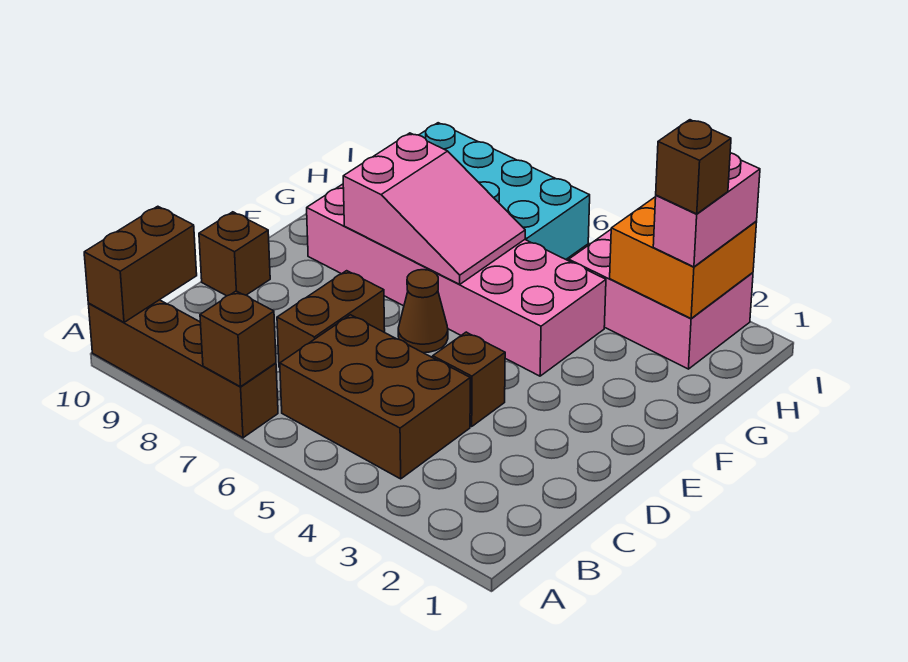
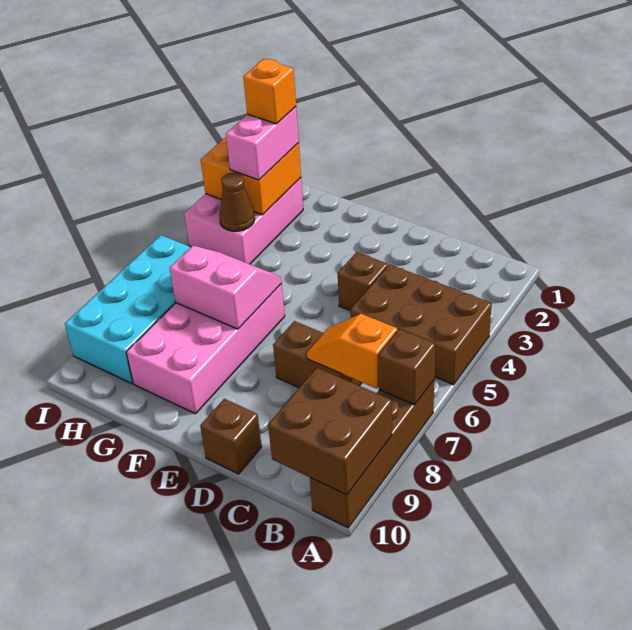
brown brick A10:B10 level 2 -> brown brick A9:B10 level 2
brown brick B4:C6 level 1 -> brown brick A4:C5 level 1
none -> orange slope B7:C7 level 2 top B
brown cone E6 level 1 -> brown cone H4 level 2
pink brick F4:G9 level 1 -> pink brick F6:G9 level 1
pink slope F6:G8 level 2 top 8 -> pink slope F6:G7 level 2 top 7
pink brick H2:I2 level 3 -> pink brick H2:H3 level 3
brown brick H2 level 4 -> orange brick H2 level 4

